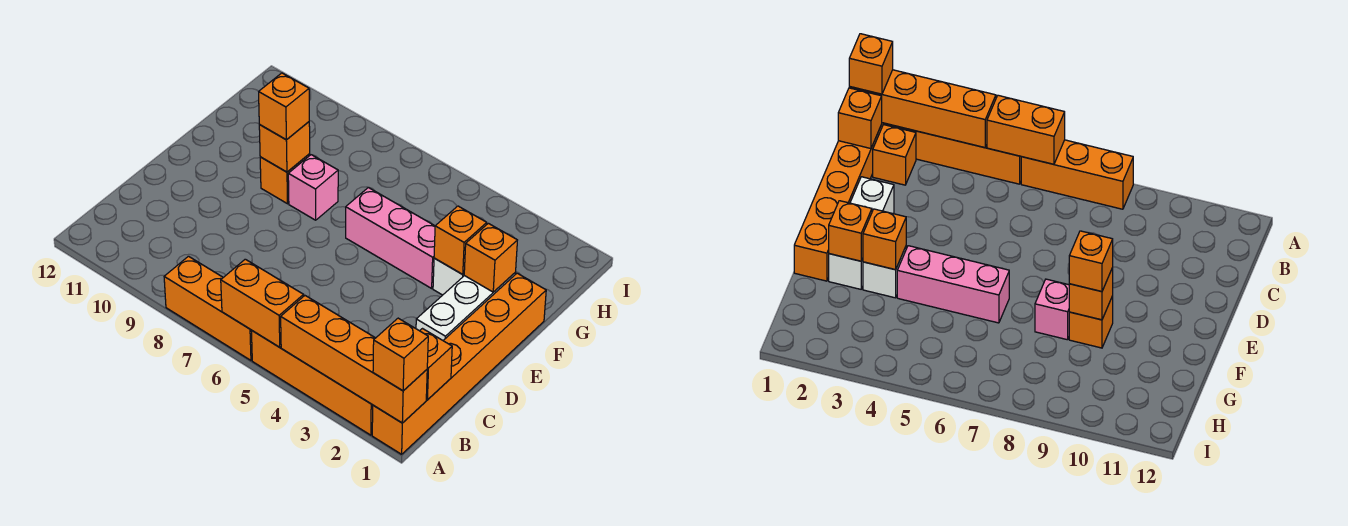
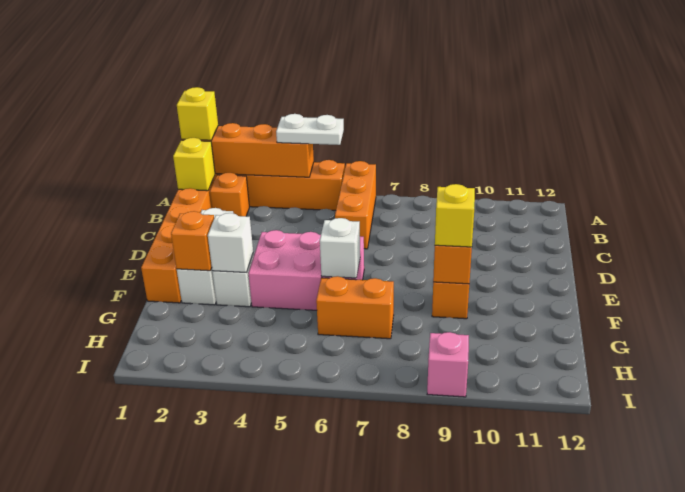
orange brick A1 level 3 -> yellow brick A1 level 3
none -> white plate A4:A5 level 3
orange brick A5:A6 level 2 -> orange brick G6:G7 level 1
orange brick A6:A8 level 1 -> orange brick A6:C6 level 1
orange brick B1 level 2 -> yellow brick B1 level 2
orange brick F3 level 2 -> white brick F3 level 2
pink brick F4:F6 level 1 -> pink brick E4:F6 level 1
none -> white brick F6 level 2
pink brick F8 level 1 -> pink brick I9 level 1
orange brick F9 level 3 -> yellow brick F9 level 3

